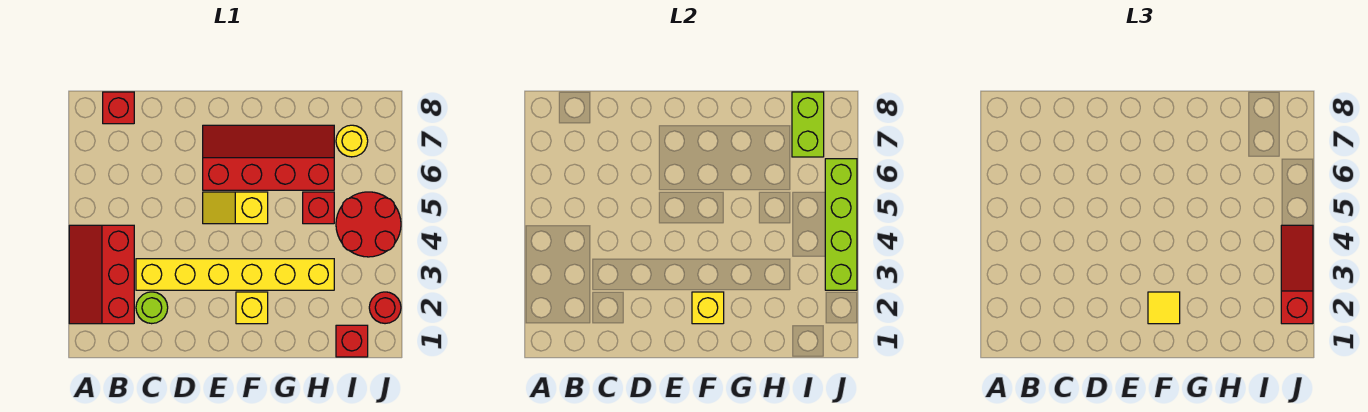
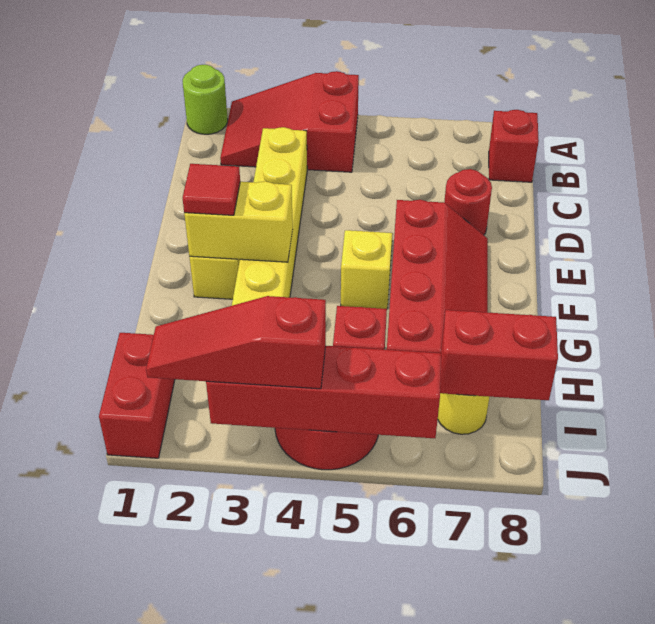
red slope A2:B4 level 1 top B -> red slope A2:B4 level 1 top 4
lime round brick C2 level 1 -> lime round brick A1 level 1
yellow brick F2 level 2 -> yellow brick F2:F3 level 2
yellow tile F2 level 3 -> red tile F2 level 3
red brick I1 level 1 -> red brick I1:J1 level 1
lime brick I7:I8 level 2 -> red brick I7:I8 level 2
red round brick J2 level 1 -> red round brick D7 level 1
red slope J2:J4 level 3 top 2 -> red slope J2:J4 level 3 top 4
lime brick J3:J6 level 2 -> red brick J3:J6 level 2

